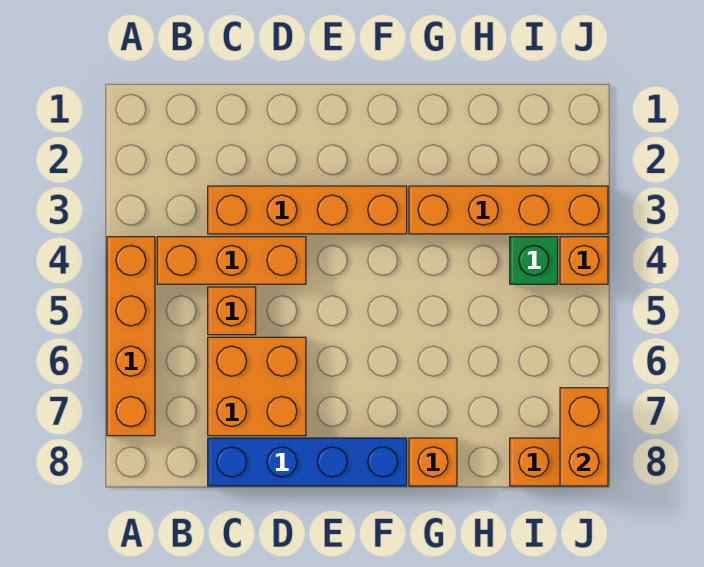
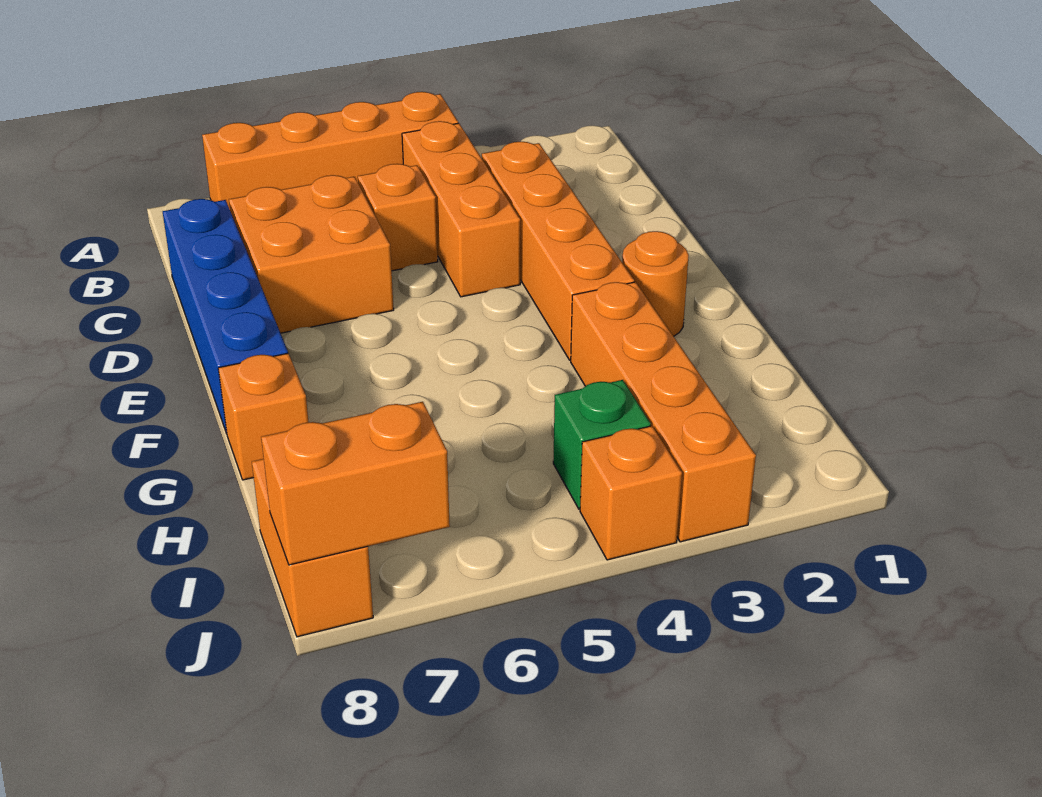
none -> orange round brick F2 level 1

